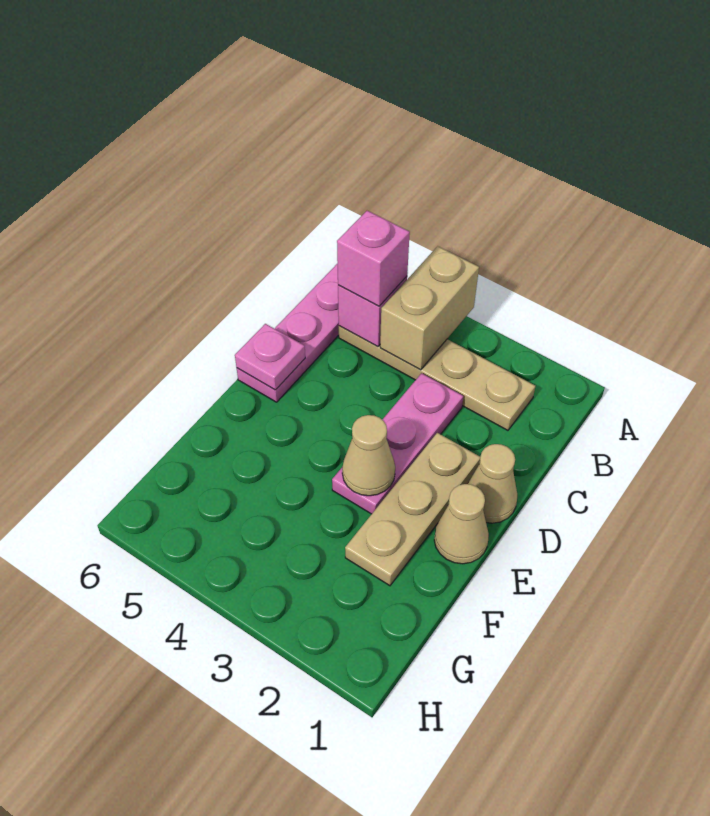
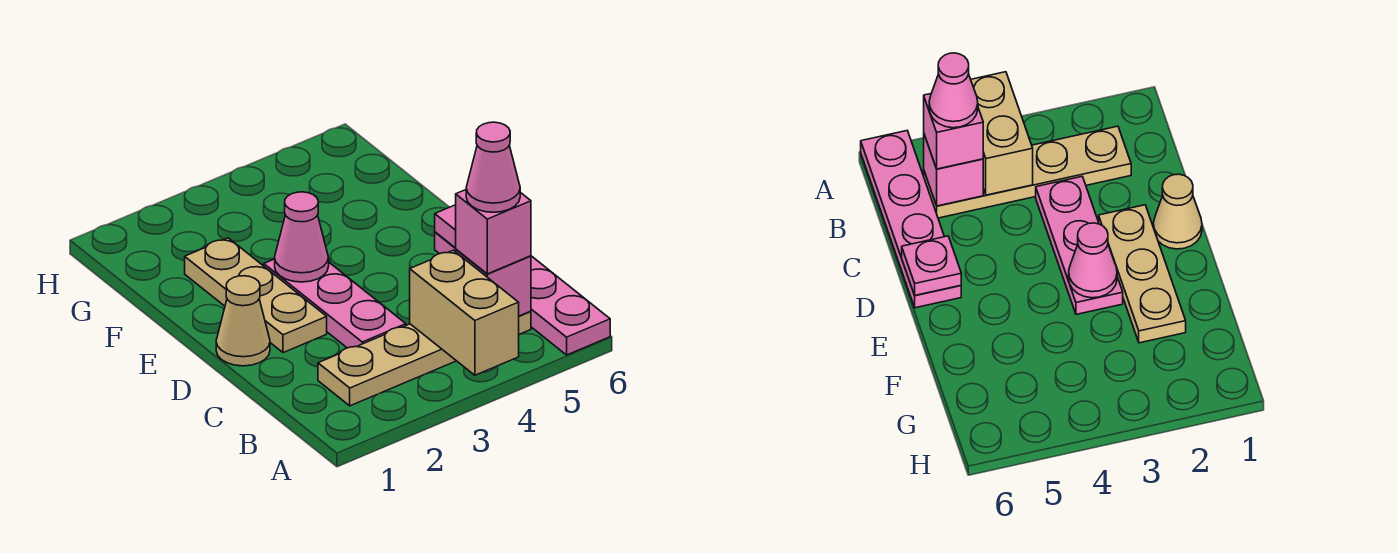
none -> pink cone B5 level 4
tan cone E1 level 1 -> none
tan cone E3 level 2 -> pink cone E3 level 2

